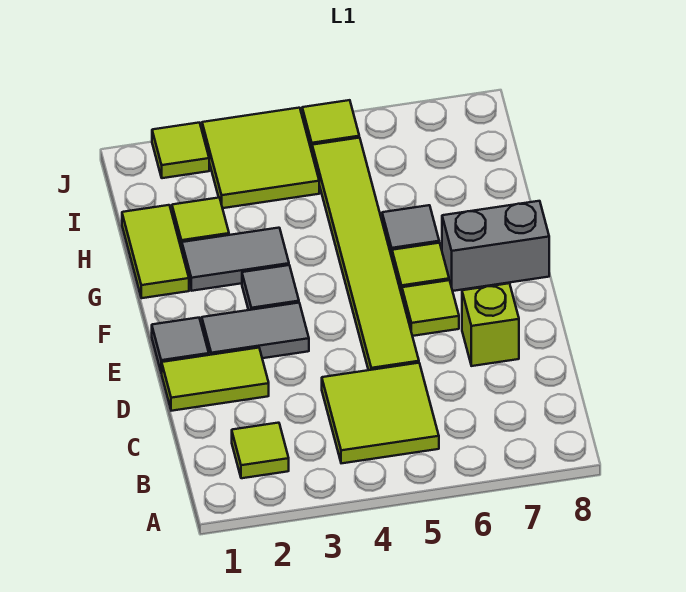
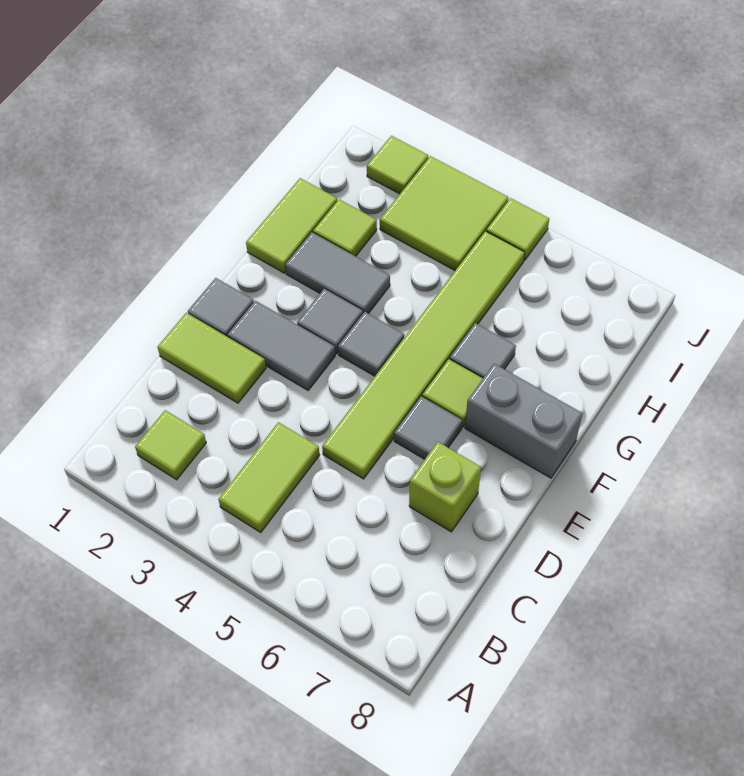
lime tile B4:C5 level 1 -> lime tile B4:C4 level 1
lime tile E6 level 1 -> grey tile E6 level 1
none -> grey tile F4 level 1

